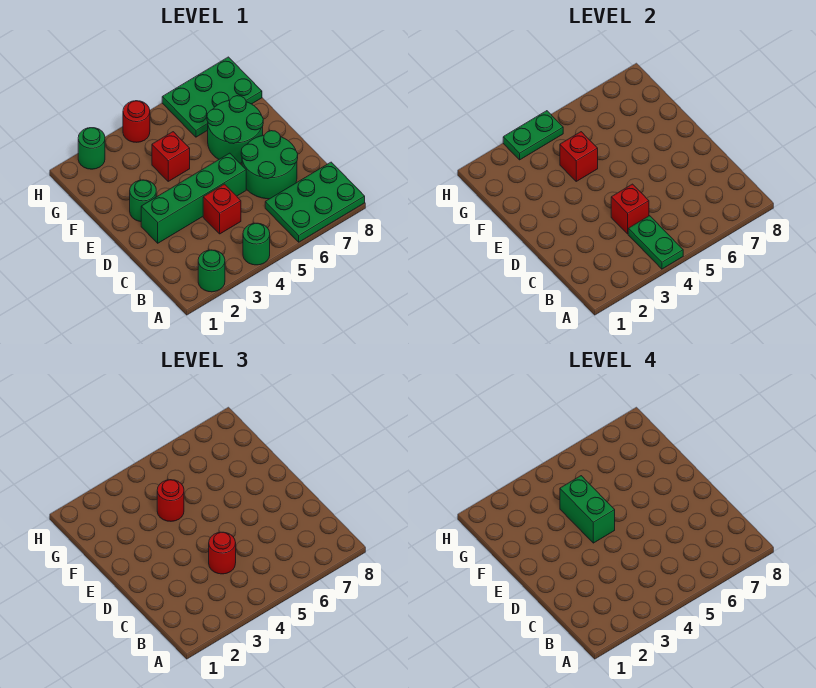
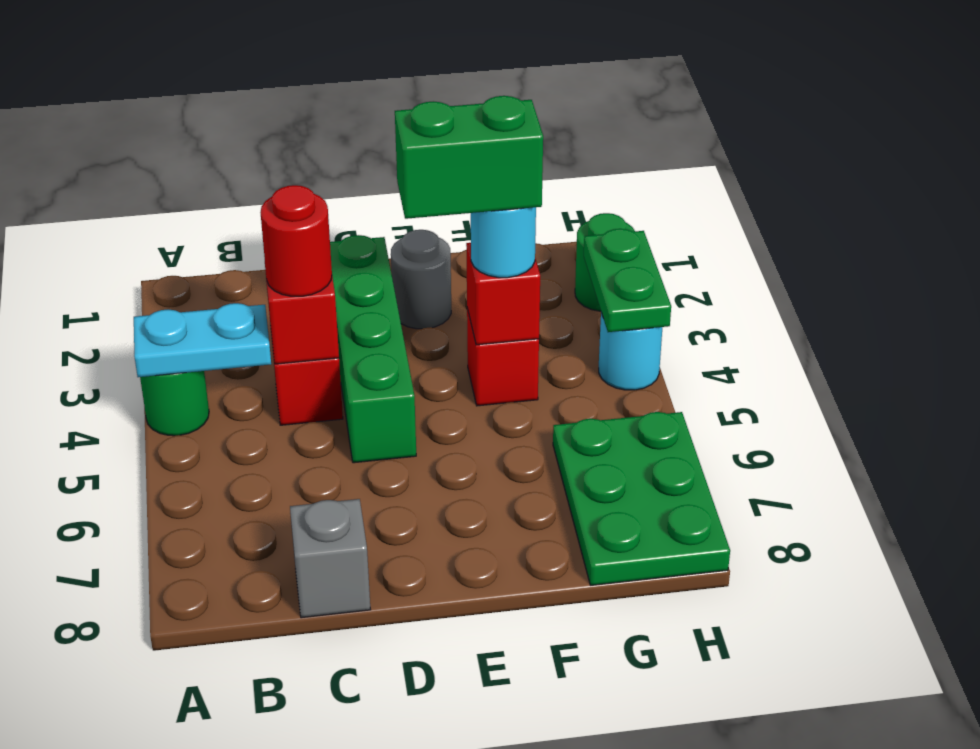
green round brick A2 level 1 -> none
green plate A4:B4 level 2 -> cyan plate A4:B4 level 2
green plate A6:B8 level 1 -> none
green round brick C6:D7 level 1 -> none
none -> grey brick C8 level 1
green round brick E2 level 1 -> grey round brick E2 level 1
green round brick E6:F7 level 1 -> none
red round brick F4 level 3 -> cyan round brick F4 level 3
red round brick H4 level 1 -> cyan round brick H4 level 1

